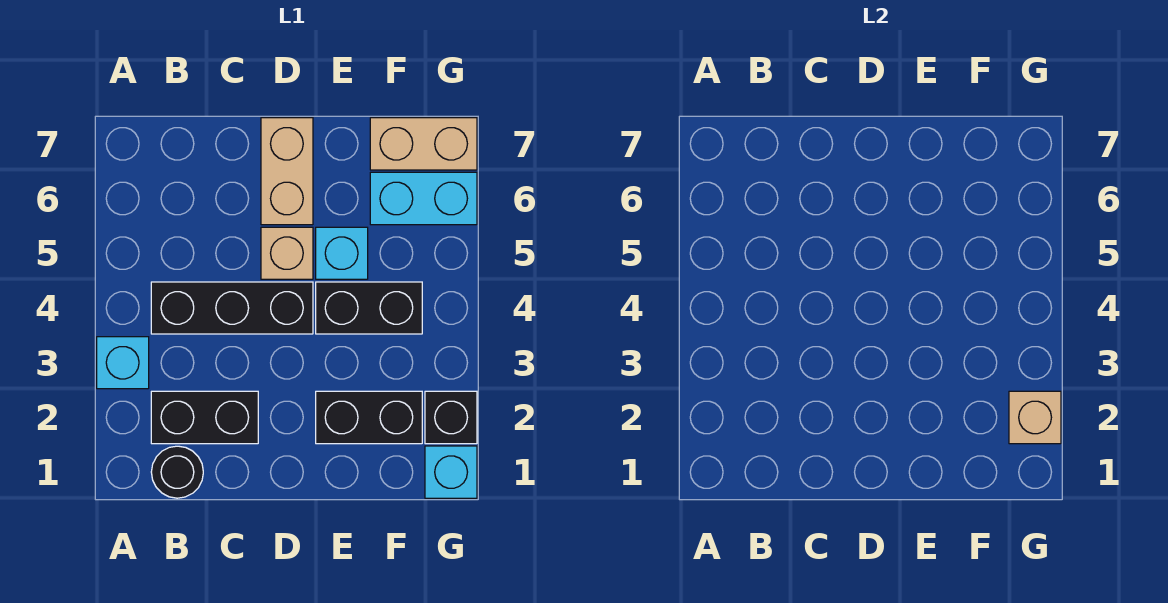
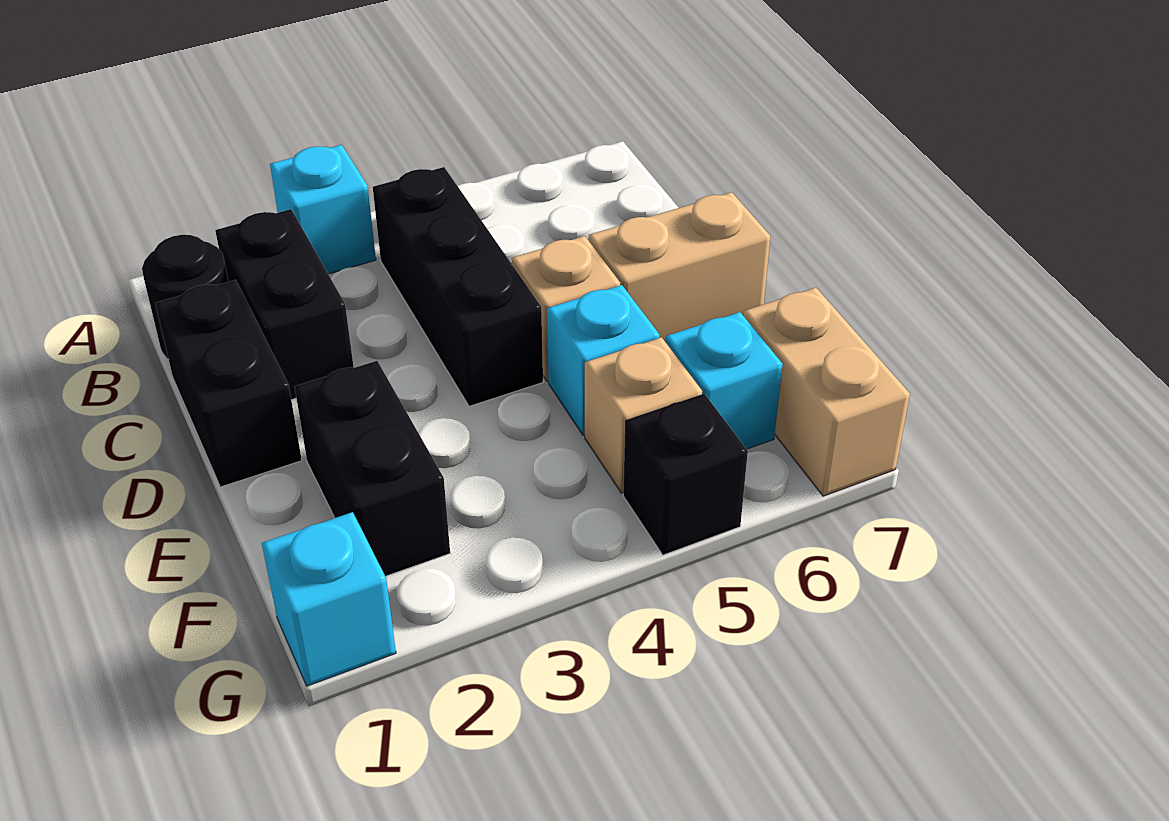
black brick E4:F4 level 1 -> black brick C1:D1 level 1
cyan brick F6:G6 level 1 -> cyan brick F6 level 1
black brick G2 level 1 -> black brick G5 level 1
tan brick G2 level 2 -> tan brick F5 level 1

